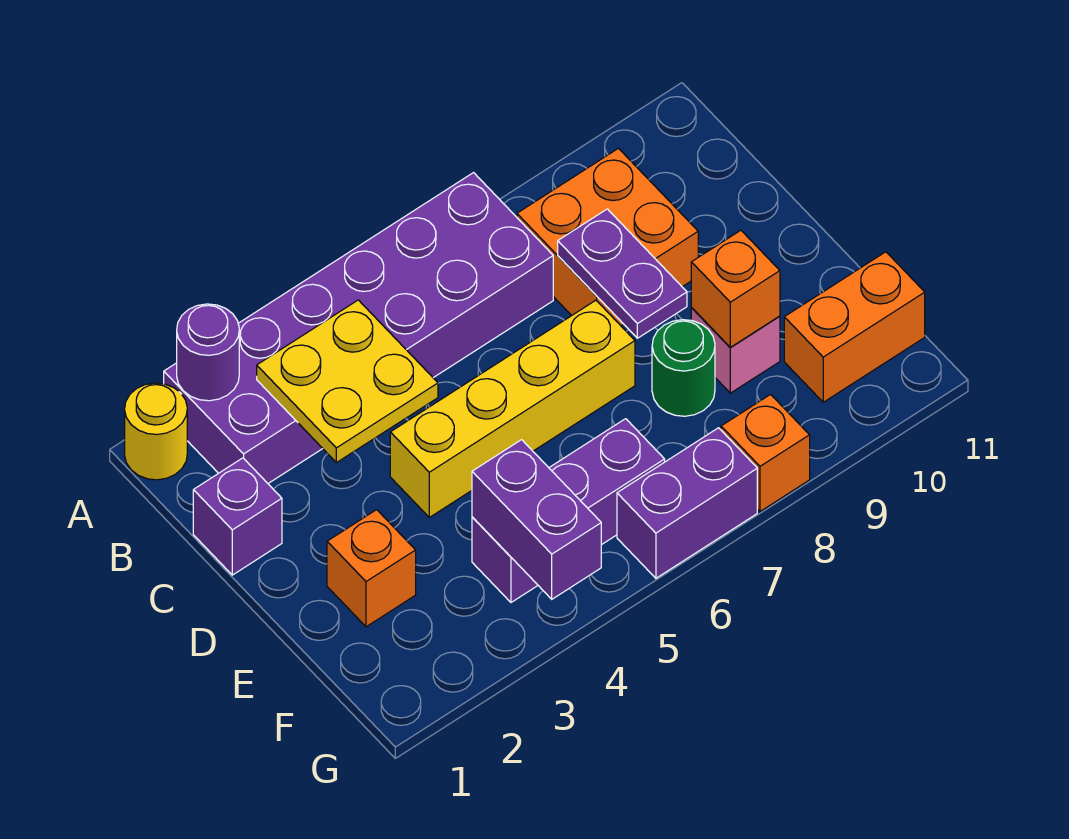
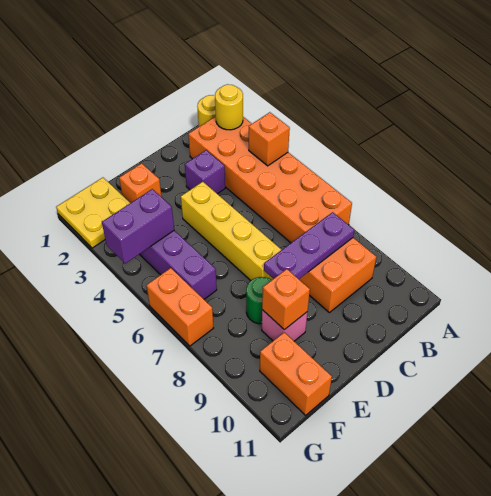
purple brick A2:B7 level 1 -> orange brick A2:B7 level 1
purple round brick A2 level 2 -> yellow round brick A2 level 2
yellow plate B3:C4 level 2 -> yellow plate F1:G2 level 1
purple brick C1 level 1 -> purple brick C3 level 1
purple plate C8:D8 level 2 -> purple plate B8:D8 level 2
purple brick G6:G7 level 1 -> orange brick G6:G7 level 1
orange brick G8 level 1 -> orange brick A4 level 2

